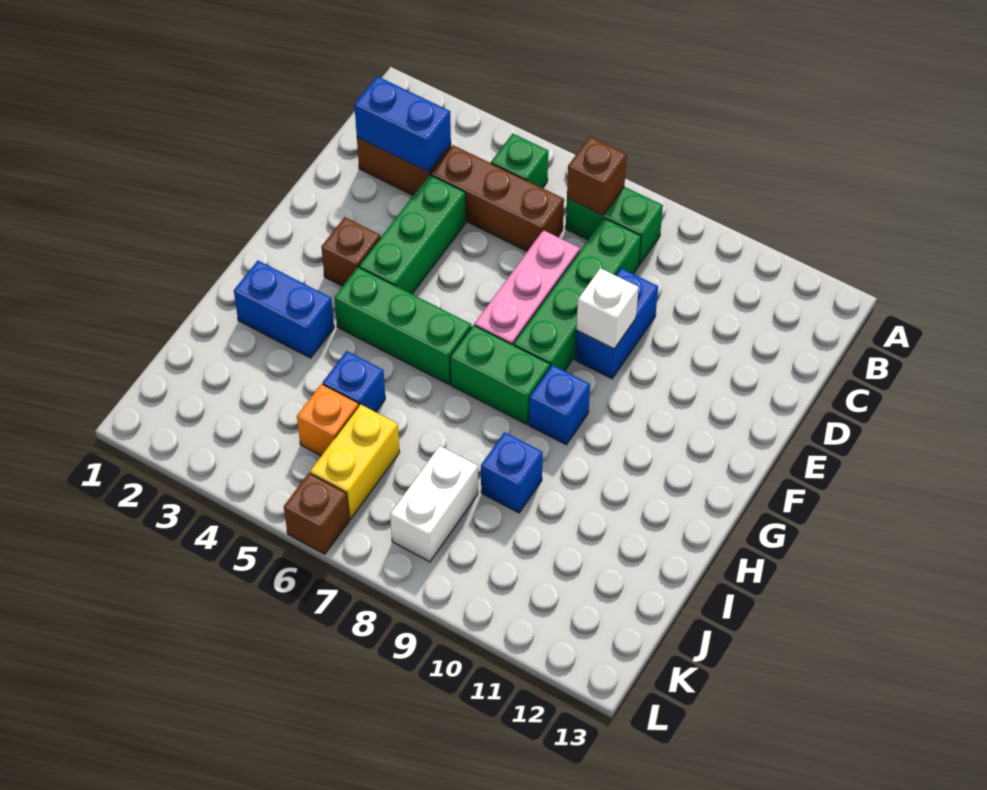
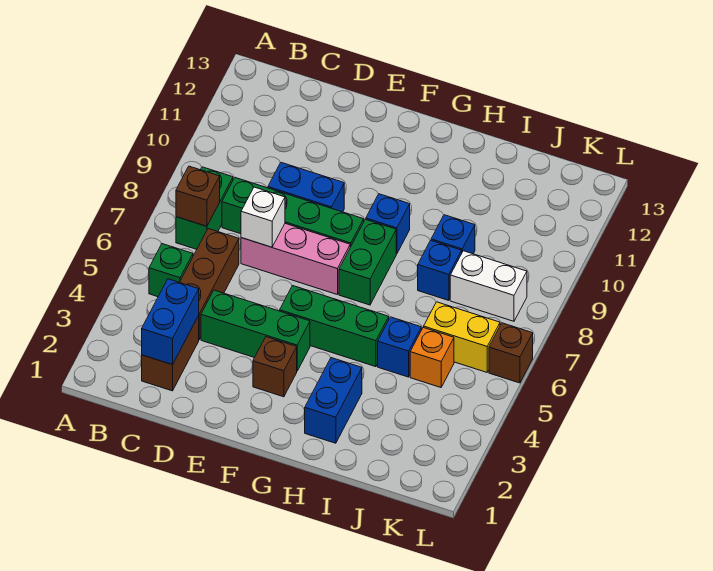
white brick E9 level 2 -> white brick D7 level 2
green brick G4:G6 level 1 -> green brick F5:H5 level 1
none -> blue brick I8 level 1

